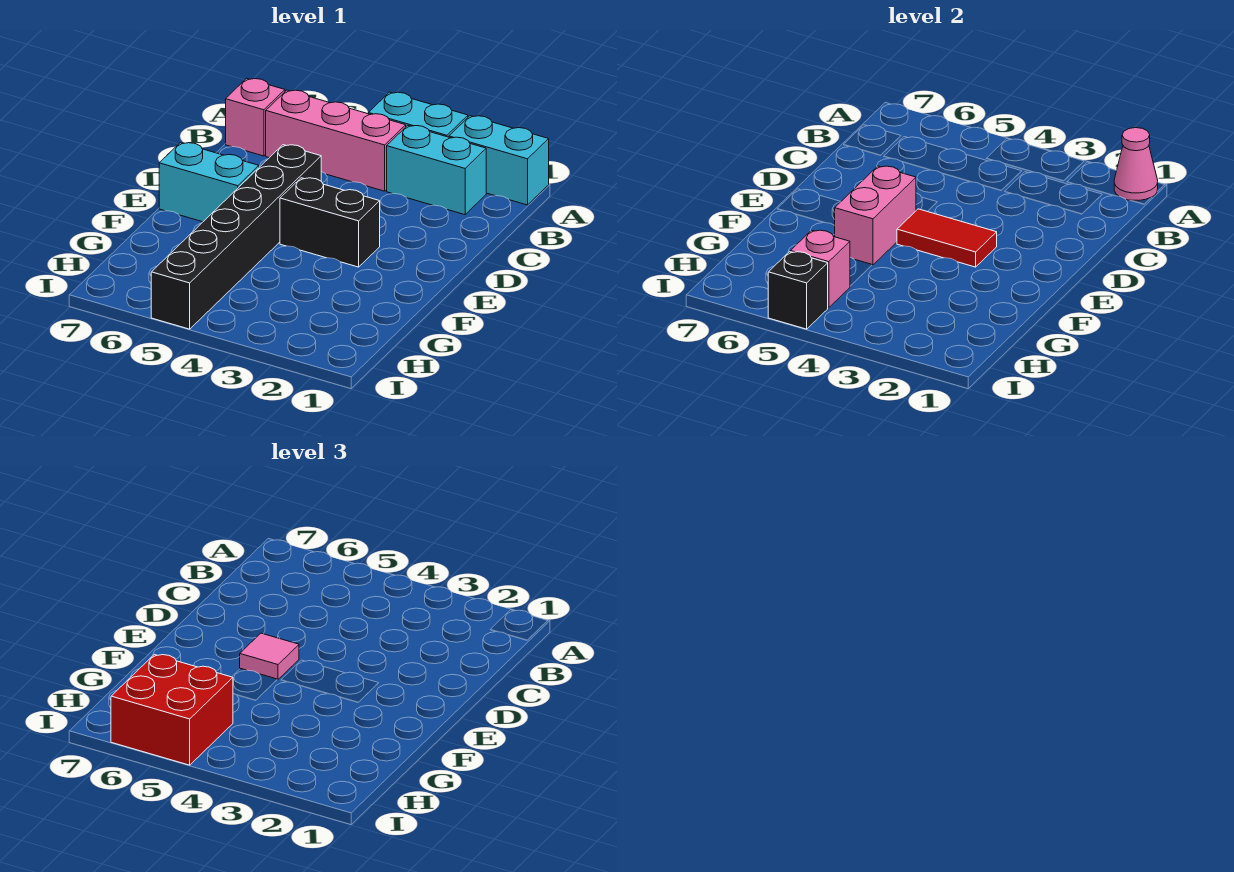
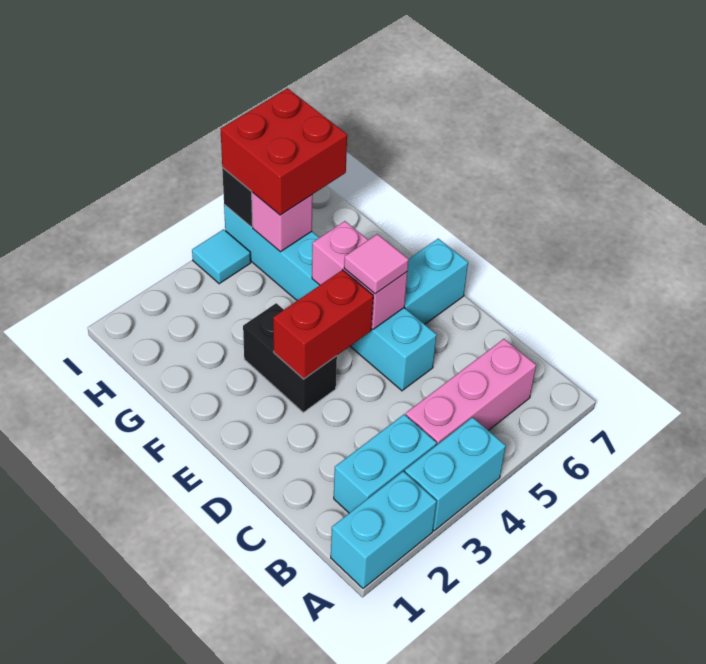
pink cone A1 level 2 -> none
pink brick B7 level 1 -> none
black brick D5:I5 level 1 -> cyan brick D5:I5 level 1
black brick E3:E4 level 1 -> black brick E3:F3 level 1
red tile E3:E4 level 2 -> red brick E3:E4 level 2
none -> cyan tile I4 level 1

